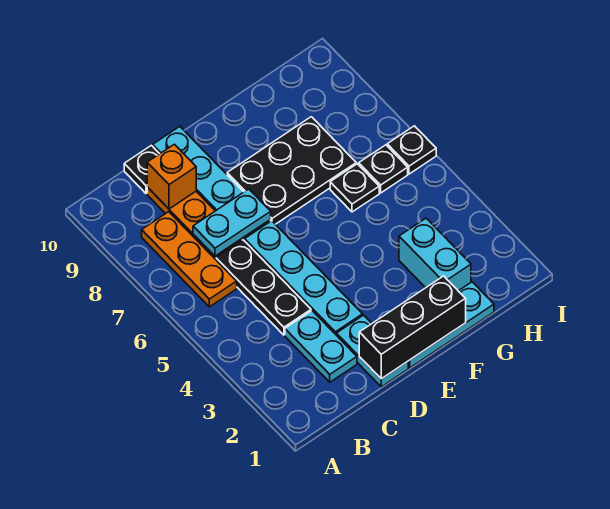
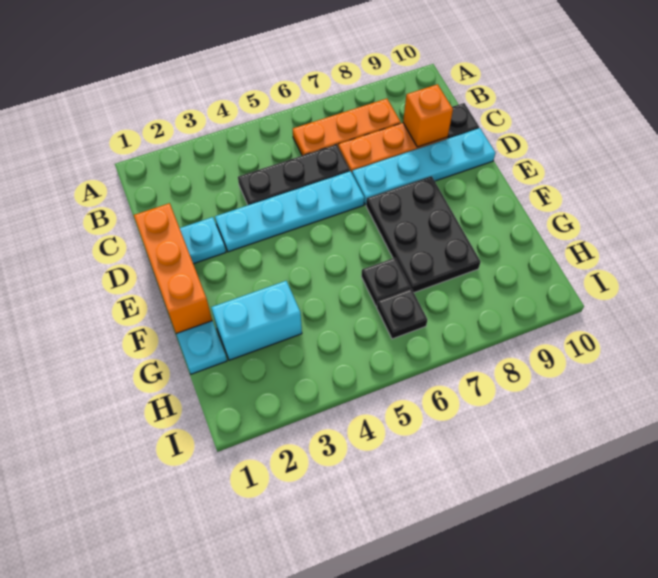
cyan plate C2:C3 level 1 -> none
cyan plate C7:D7 level 2 -> none
black brick D1:F1 level 2 -> orange brick D1:F1 level 2
black plate I6 level 1 -> none

